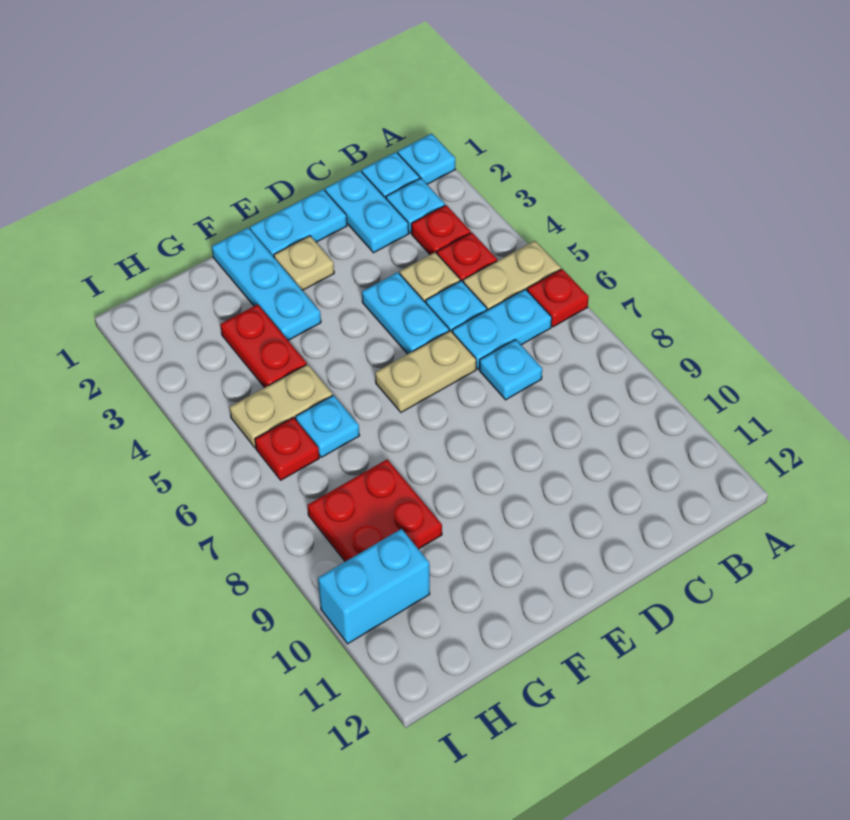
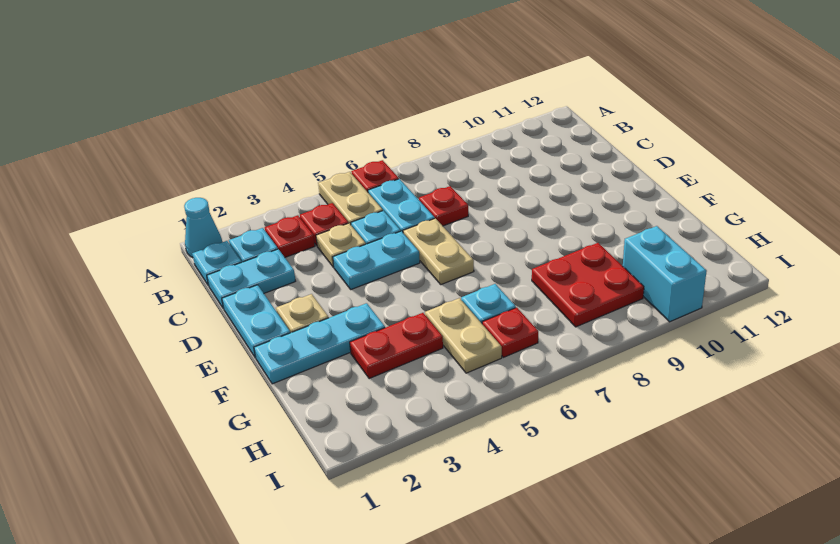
cyan plate A1 level 1 -> cyan cone A1 level 1
cyan plate C7 level 1 -> red plate C7 level 1

